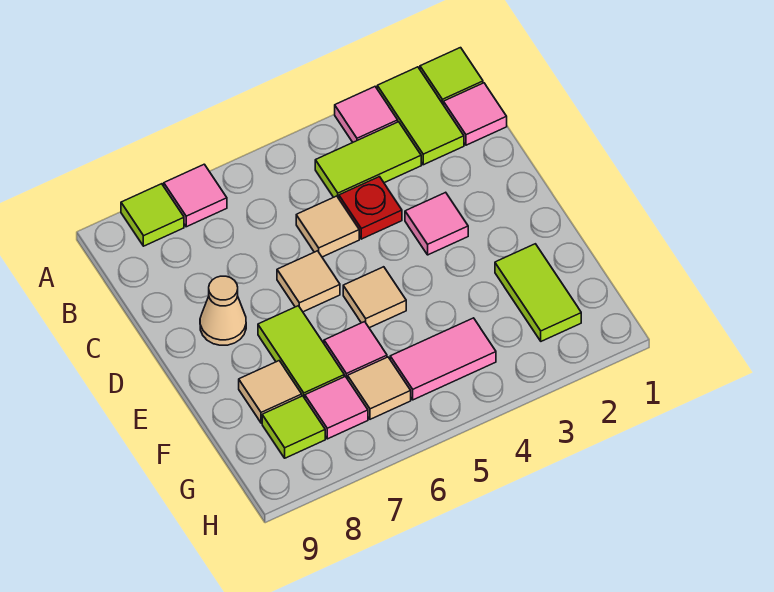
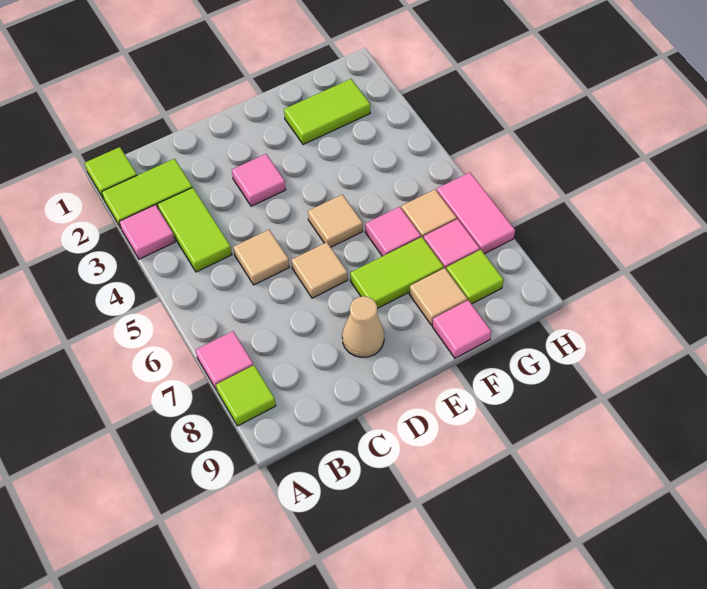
pink tile B1 level 1 -> pink tile F9 level 1
red plate C4 level 1 -> none
pink tile G4:G5 level 1 -> pink tile H6:H7 level 1

